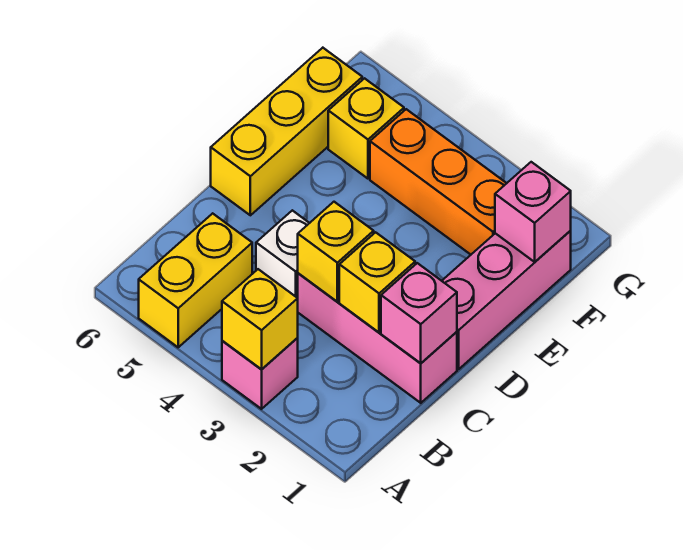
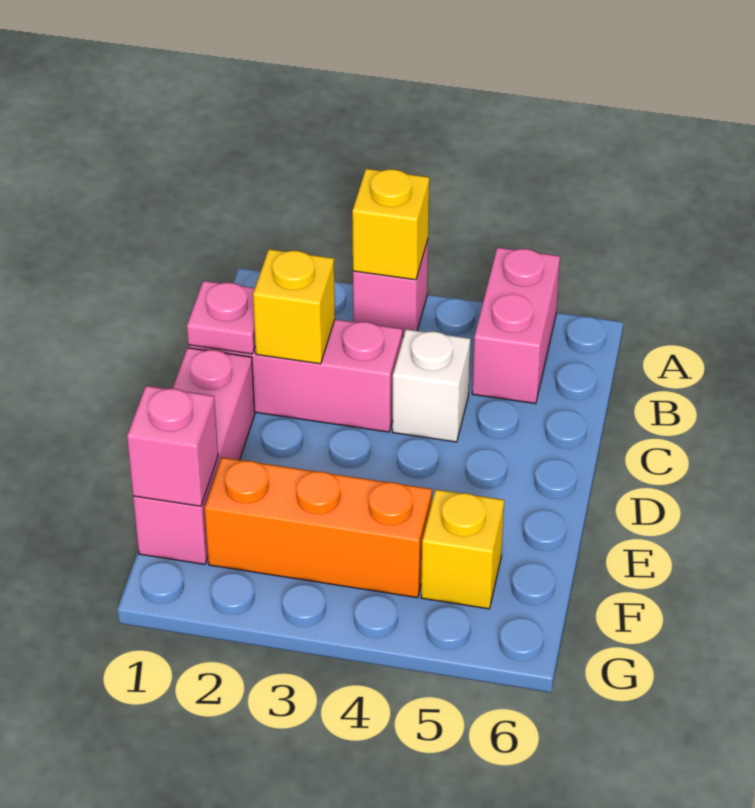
yellow brick A5:B5 level 1 -> pink brick A5:B5 level 1
pink brick C1 level 2 -> pink plate C1 level 2
yellow brick C3 level 2 -> none
yellow brick D6:F6 level 1 -> none

